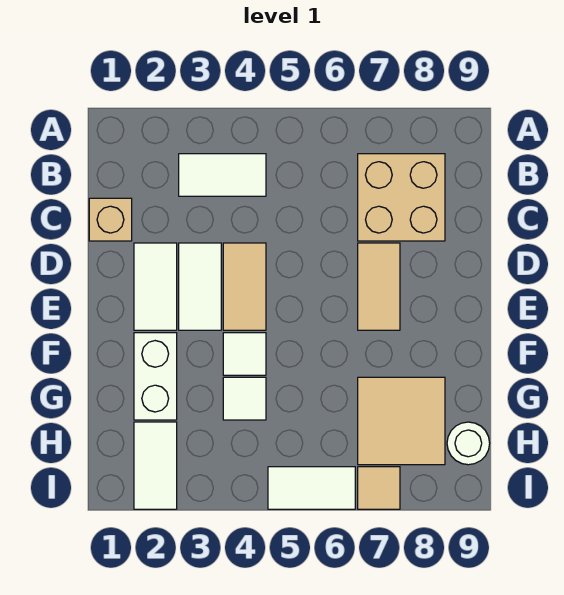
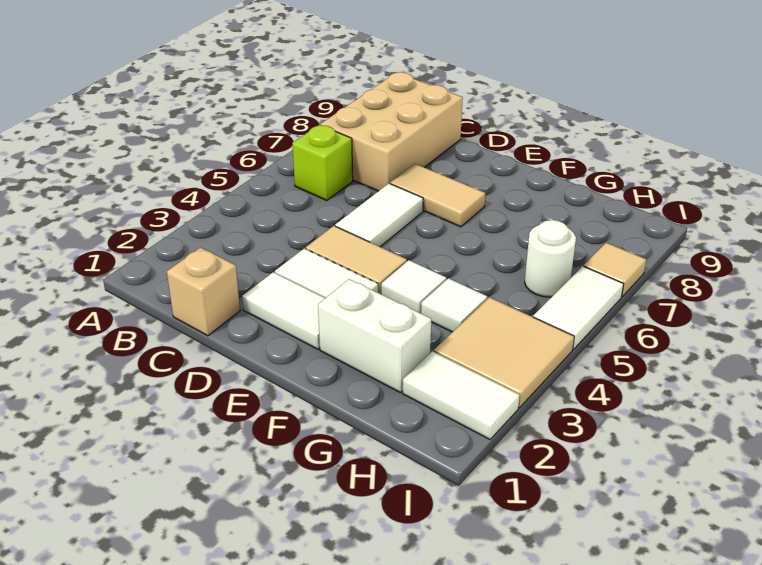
white tile B3:B4 level 1 -> white tile D5:D6 level 1
none -> lime brick B6 level 1
tan brick B7:C8 level 1 -> tan brick B7:C9 level 1
tan tile G7:H8 level 1 -> tan tile H3:I4 level 1
white round brick H9 level 1 -> white round brick H6 level 1

